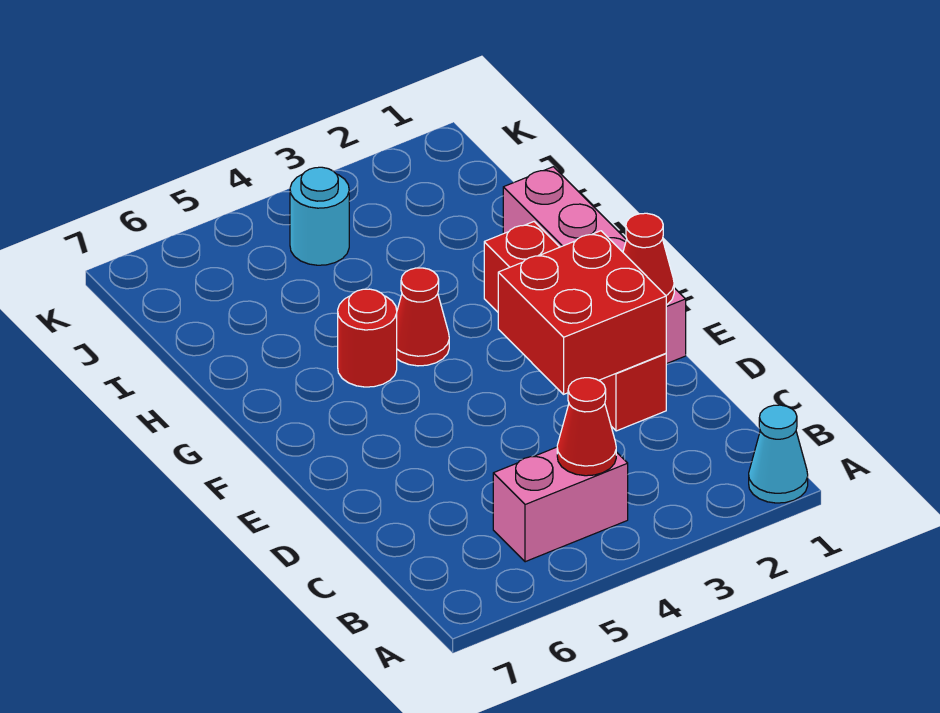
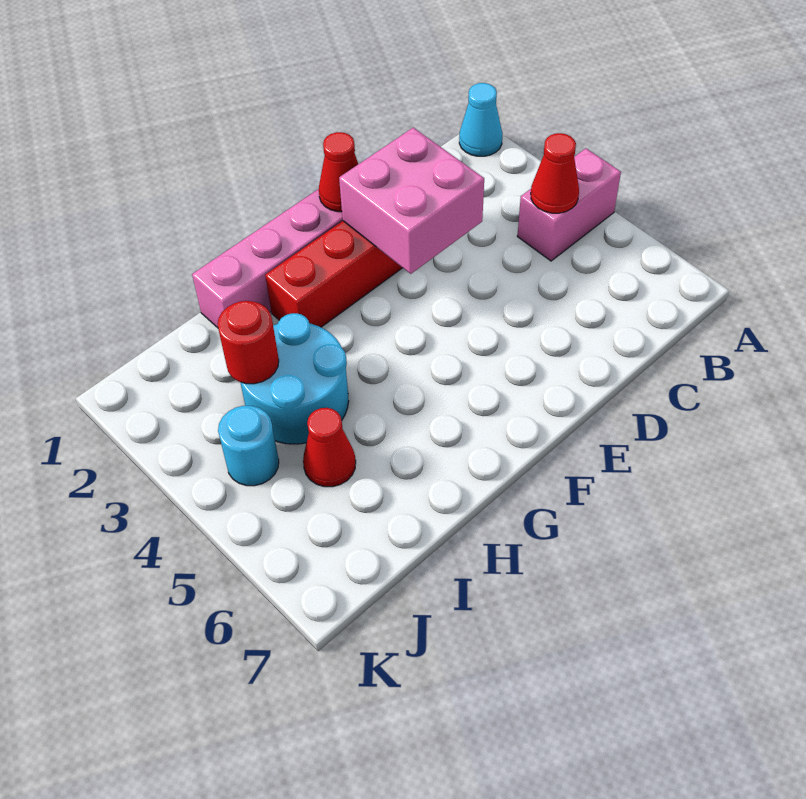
pink brick B4:B5 level 1 -> pink brick A4:B4 level 1
red brick D2:E3 level 2 -> pink brick D2:E3 level 2
red cone G4 level 1 -> red cone I5 level 1
red round brick G5 level 1 -> red round brick I3 level 2
none -> cyan round brick H3:I4 level 1

